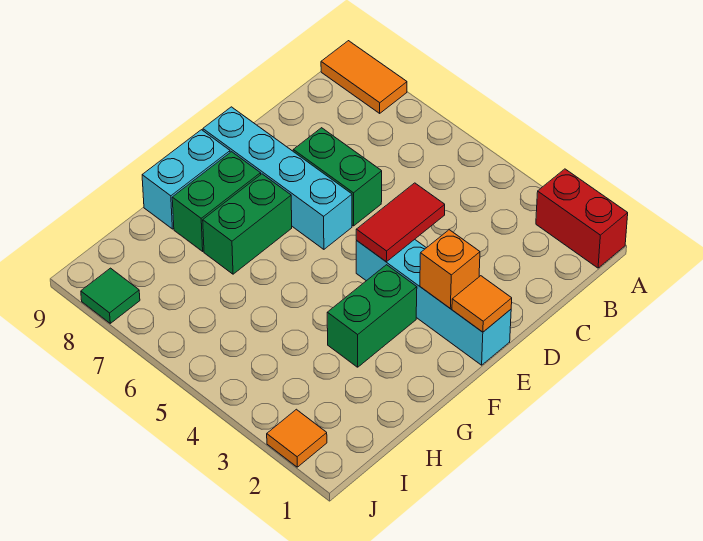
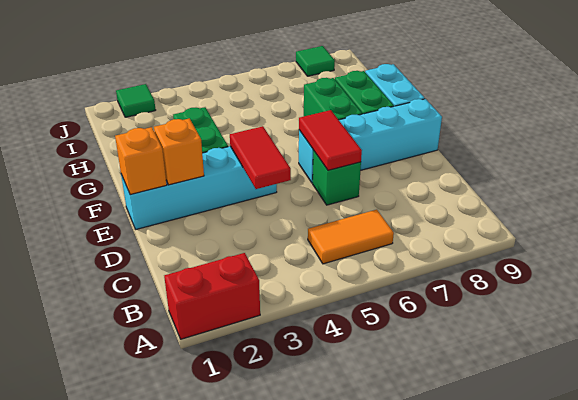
orange tile A8:A9 level 1 -> orange tile B5:B6 level 1
green brick D6:D7 level 1 -> green brick D6 level 1
none -> red tile D6:E6 level 2
orange tile E1 level 2 -> orange brick E1 level 2
orange tile J2 level 1 -> green tile J2 level 1

